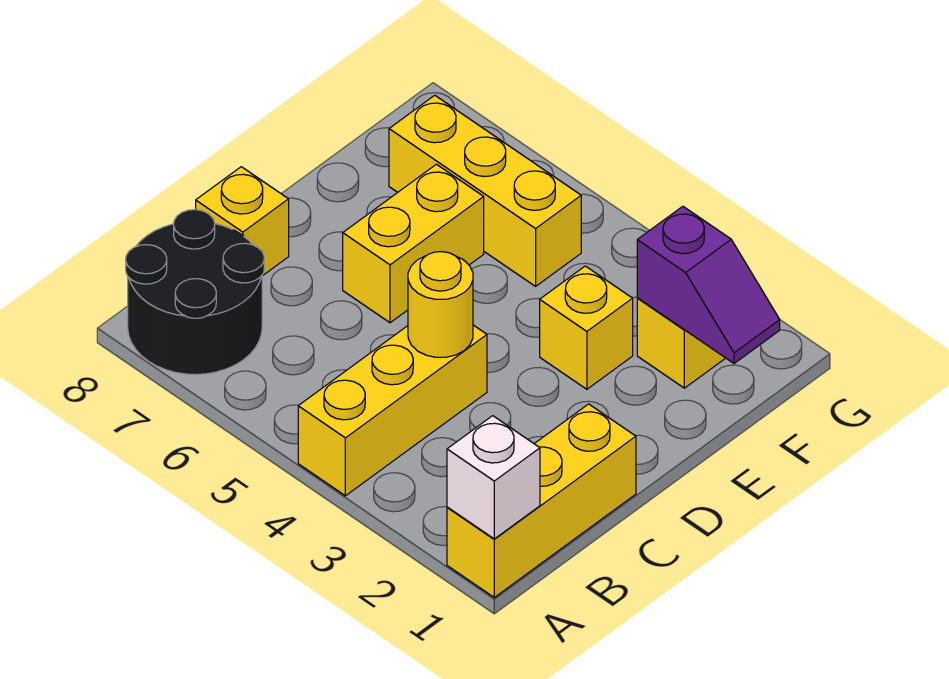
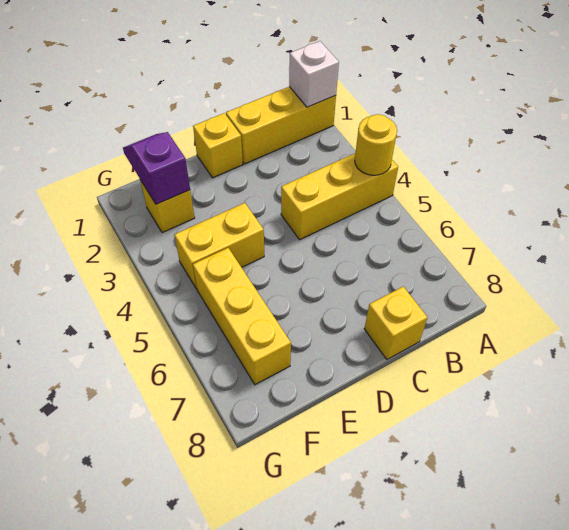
black round brick A7:B8 level 1 -> none
yellow round brick C4 level 2 -> yellow round brick A4 level 2
yellow brick D6:E6 level 1 -> yellow brick E4:F4 level 1
yellow brick E3 level 1 -> yellow brick D1 level 1

